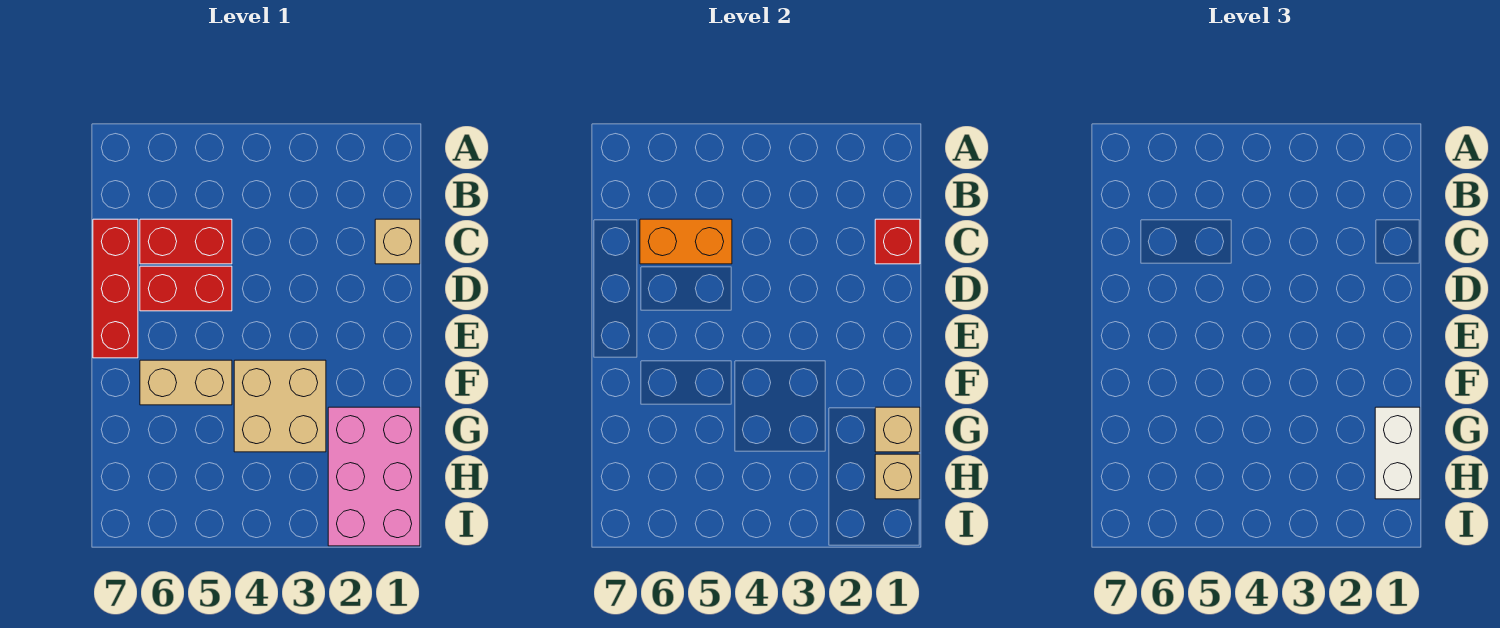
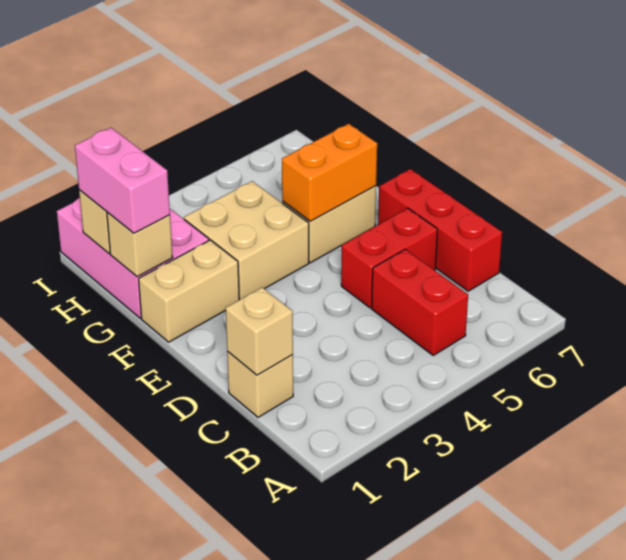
red brick C1 level 2 -> tan brick C1 level 2
red brick C5:C6 level 1 -> red brick B5:C5 level 1
orange brick C5:C6 level 2 -> orange brick F5:F6 level 2
none -> tan brick F1:F2 level 1
white brick G1:H1 level 3 -> pink brick G1:H1 level 3

